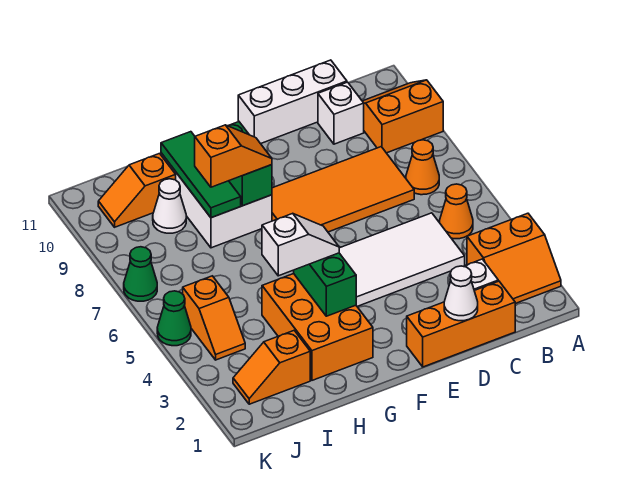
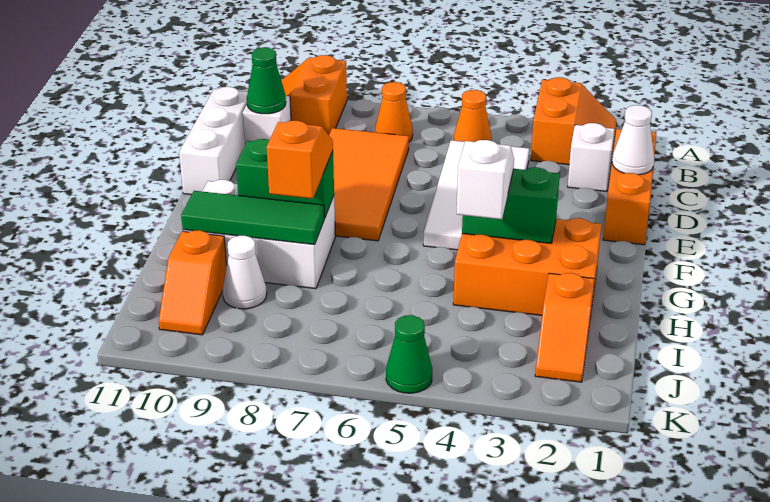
orange slope J4:J5 level 1 top 5 -> none
green cone K7 level 1 -> green cone C10 level 2

